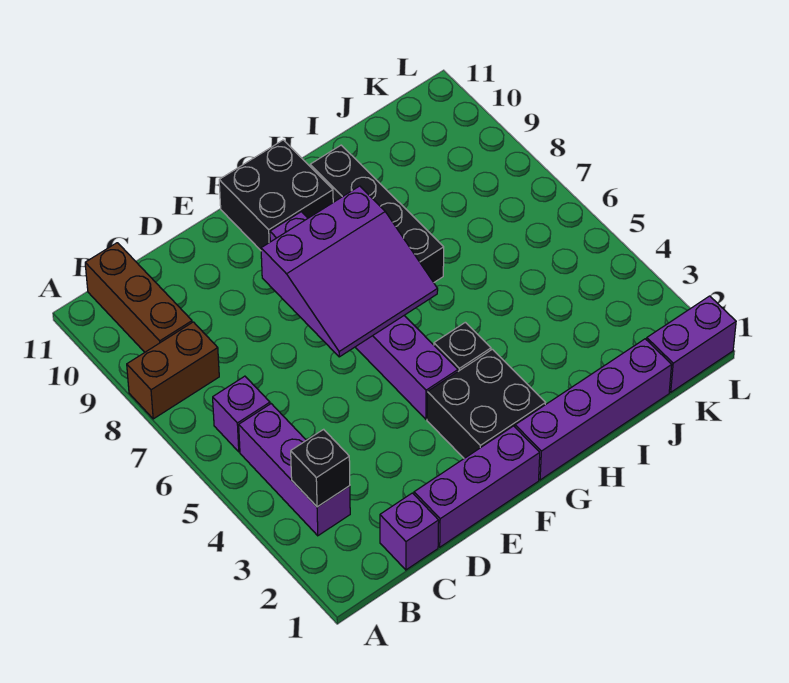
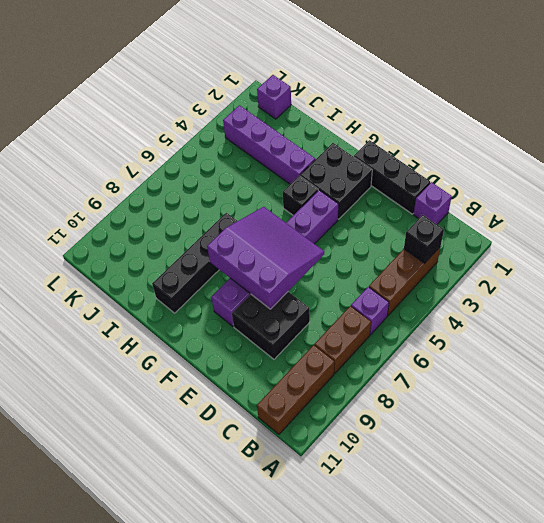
brown brick A8:B8 level 1 -> brown brick B7:B8 level 1
purple brick B3:B5 level 1 -> brown brick B3:B5 level 1
purple brick D1:F1 level 1 -> black brick D1:F1 level 1
black brick F10:G11 level 1 -> black brick D8:E9 level 1
purple brick G1:J1 level 1 -> purple brick H3:K3 level 1
purple brick K1:L1 level 1 -> purple brick K1 level 1

